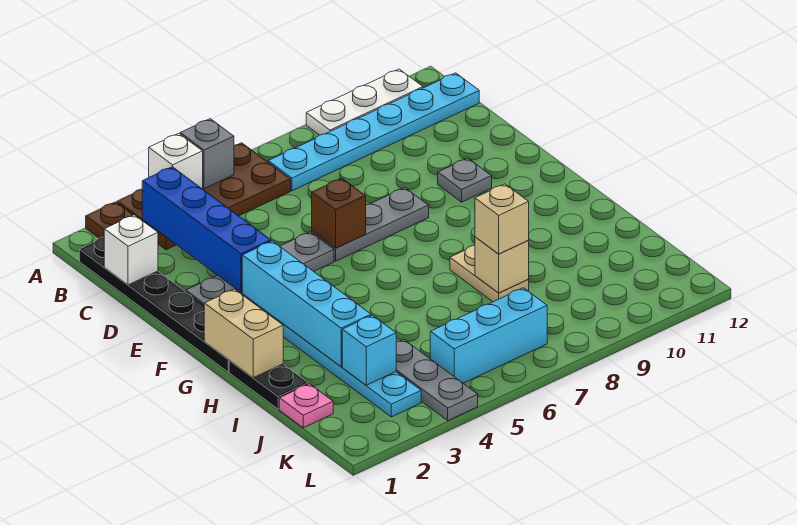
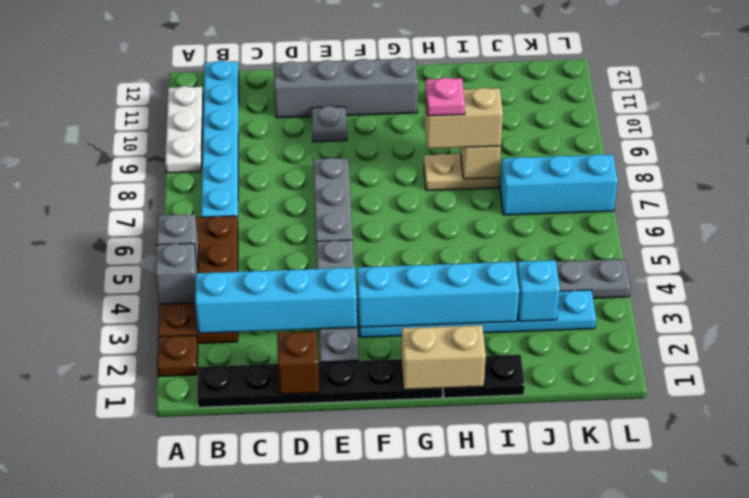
white brick A4 level 2 -> grey brick A4 level 2
blue brick B3:E3 level 2 -> cyan brick B3:E3 level 2
white brick C1 level 2 -> none
none -> grey brick D11:G11 level 1
brown brick E6 level 2 -> brown brick D1 level 2
tan brick I8 level 3 -> tan brick H8:I8 level 3
pink plate J1 level 1 -> pink plate H8 level 4
cyan brick K5:K7 level 1 -> cyan brick J7:L7 level 1

